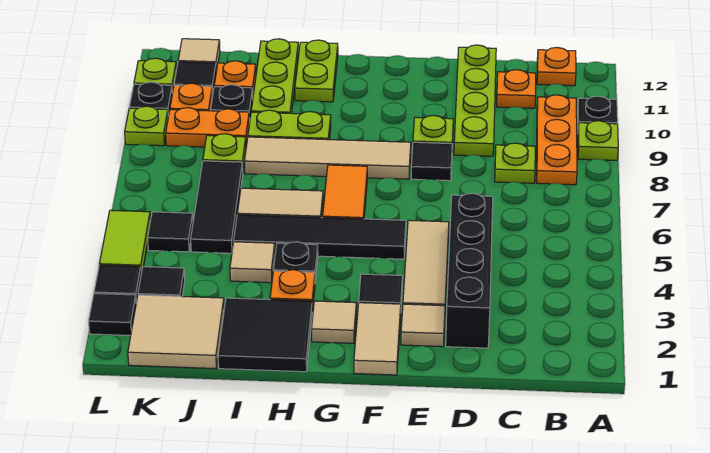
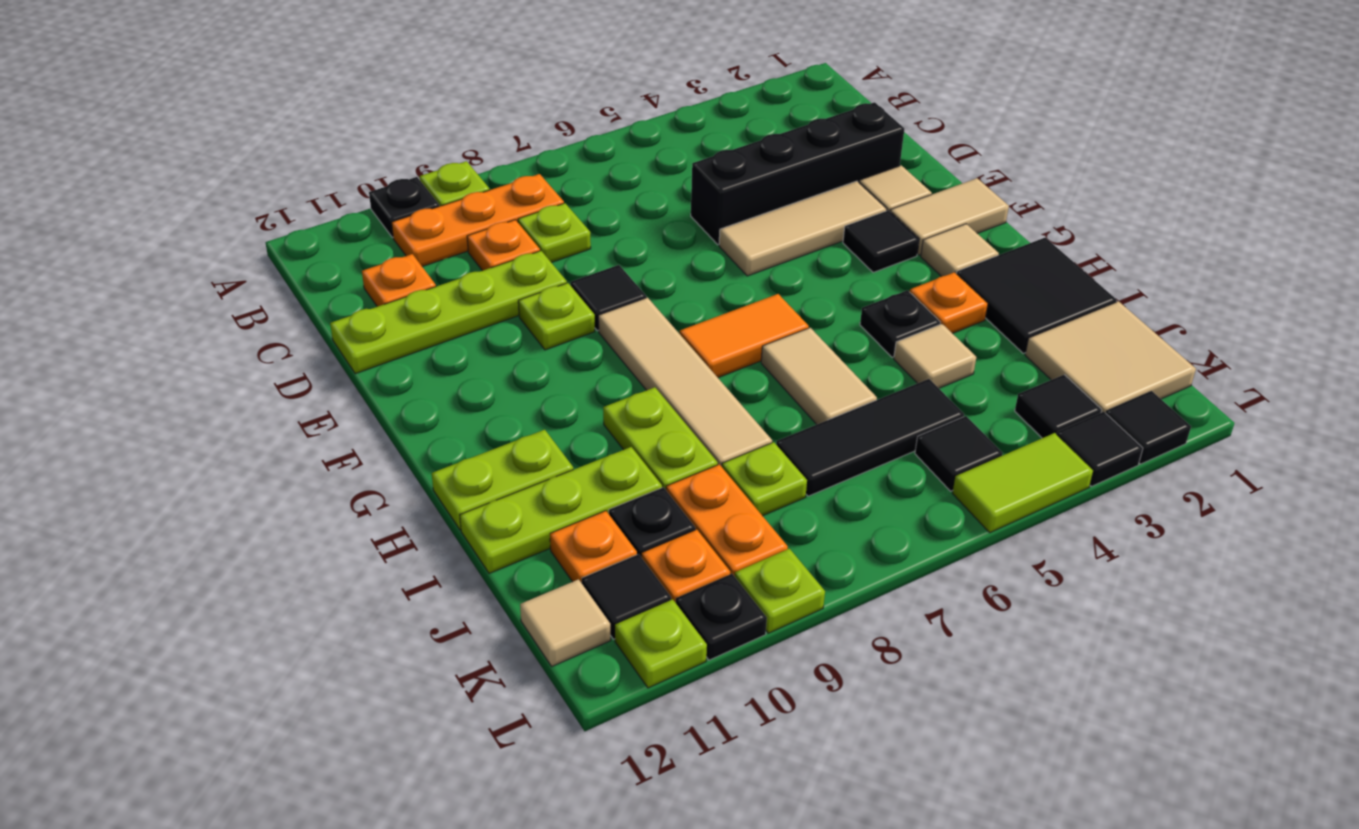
orange plate B12 level 1 -> orange plate C9 level 1
black tile F5:I5 level 1 -> none

